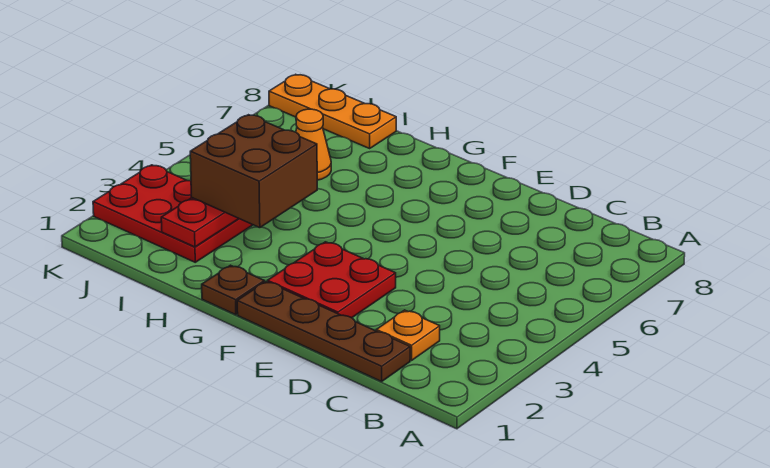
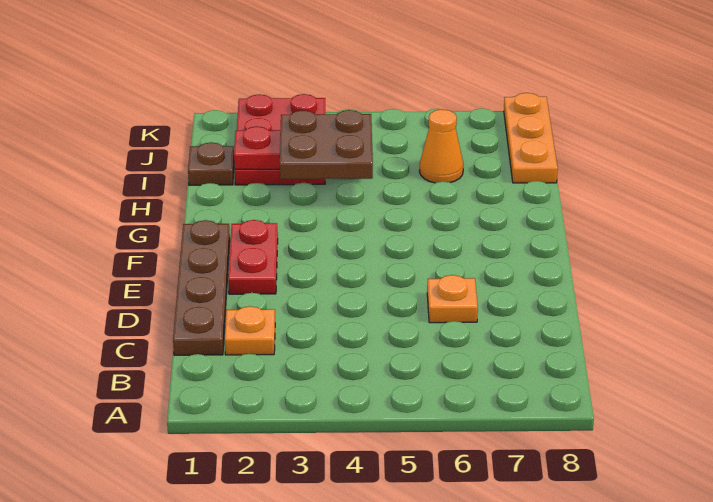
none -> orange plate D6 level 1
red plate E2:F3 level 1 -> red plate E2:F2 level 1
brown plate G1 level 1 -> brown plate I1 level 1
brown brick H3:I4 level 3 -> brown plate H3:I4 level 3

